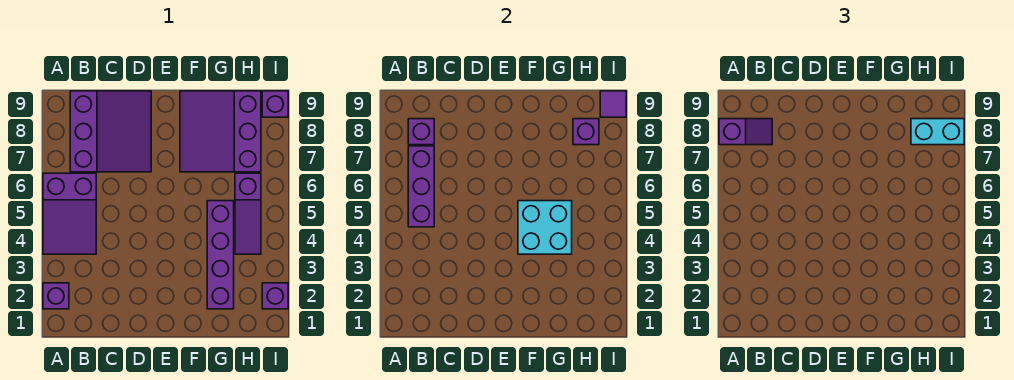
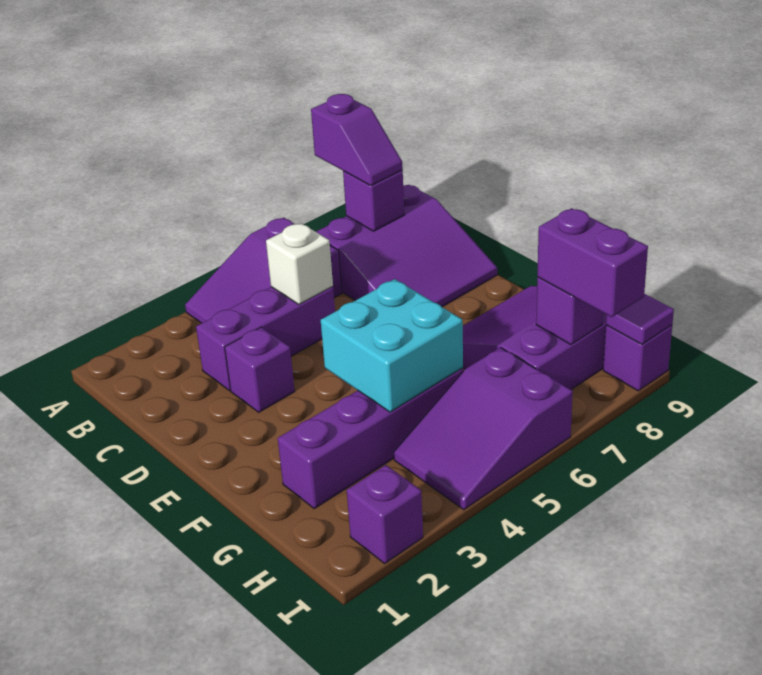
purple brick A2 level 1 -> purple brick D3 level 1
purple brick B5:B7 level 2 -> purple brick C3:C5 level 1
none -> white brick C5 level 2
purple slope H4:H6 level 1 top 6 -> purple slope H4:I6 level 1 top 6
cyan brick H8:I8 level 3 -> purple brick H8:I8 level 3

